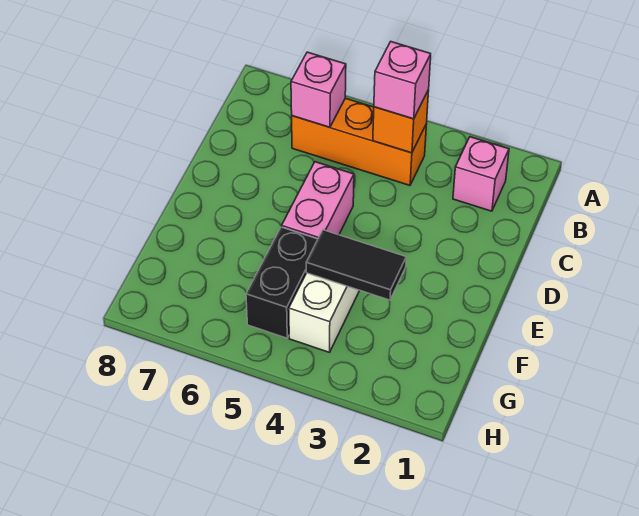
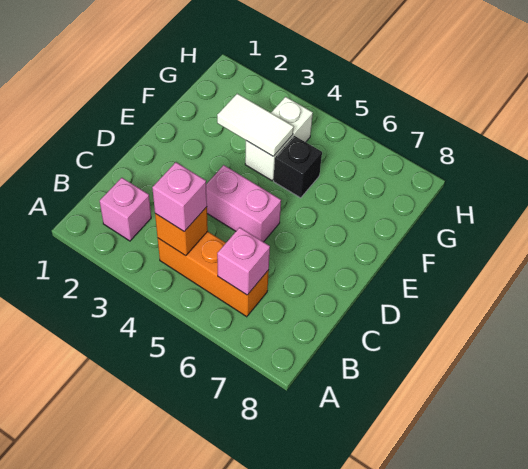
pink brick D5:E5 level 1 -> pink brick D4:D5 level 1
black tile F3:F4 level 2 -> white tile F3:F4 level 2
black brick F5:G5 level 1 -> black brick F5 level 1

